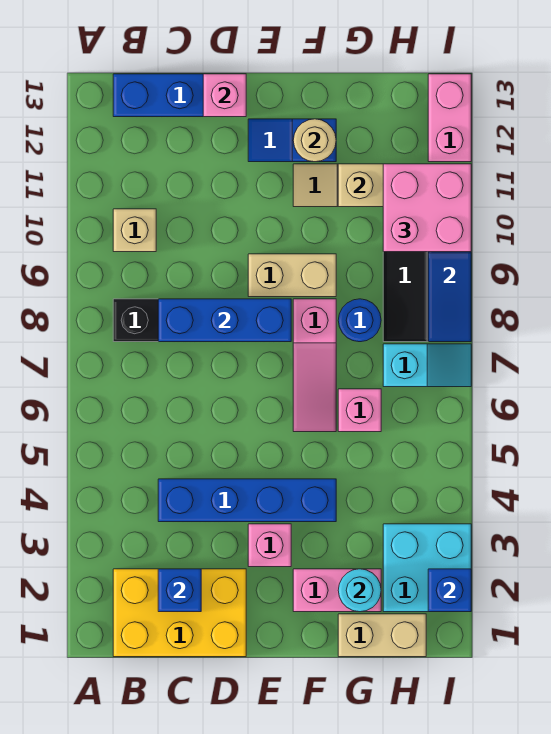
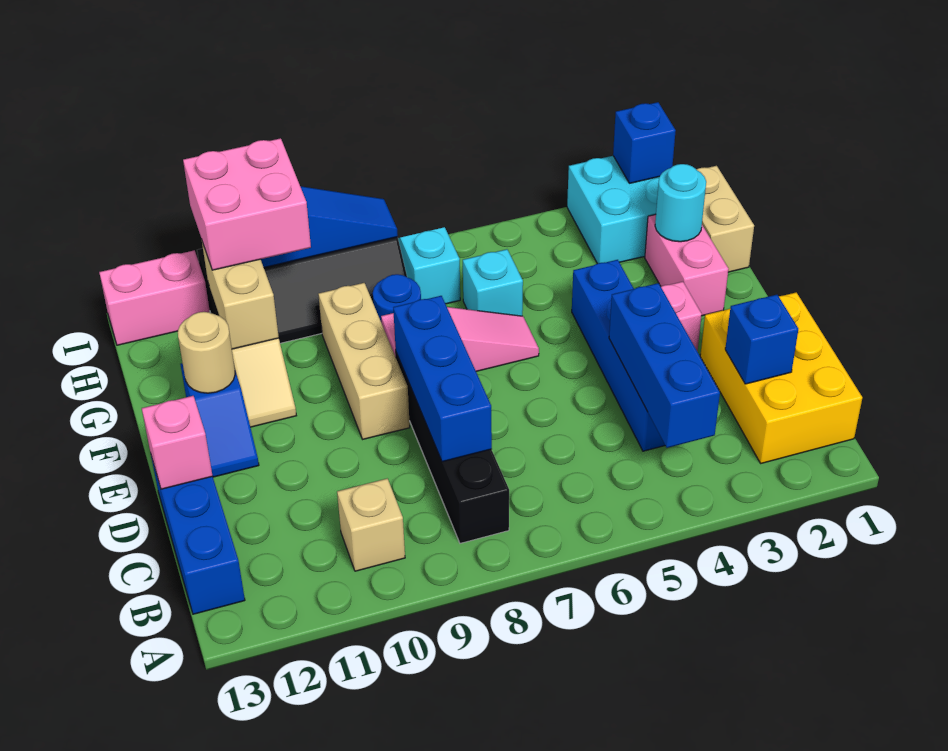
none -> blue brick B4:D4 level 2
tan brick E9:F9 level 1 -> tan brick E9:G9 level 1
pink brick G6 level 1 -> cyan brick G6 level 1

